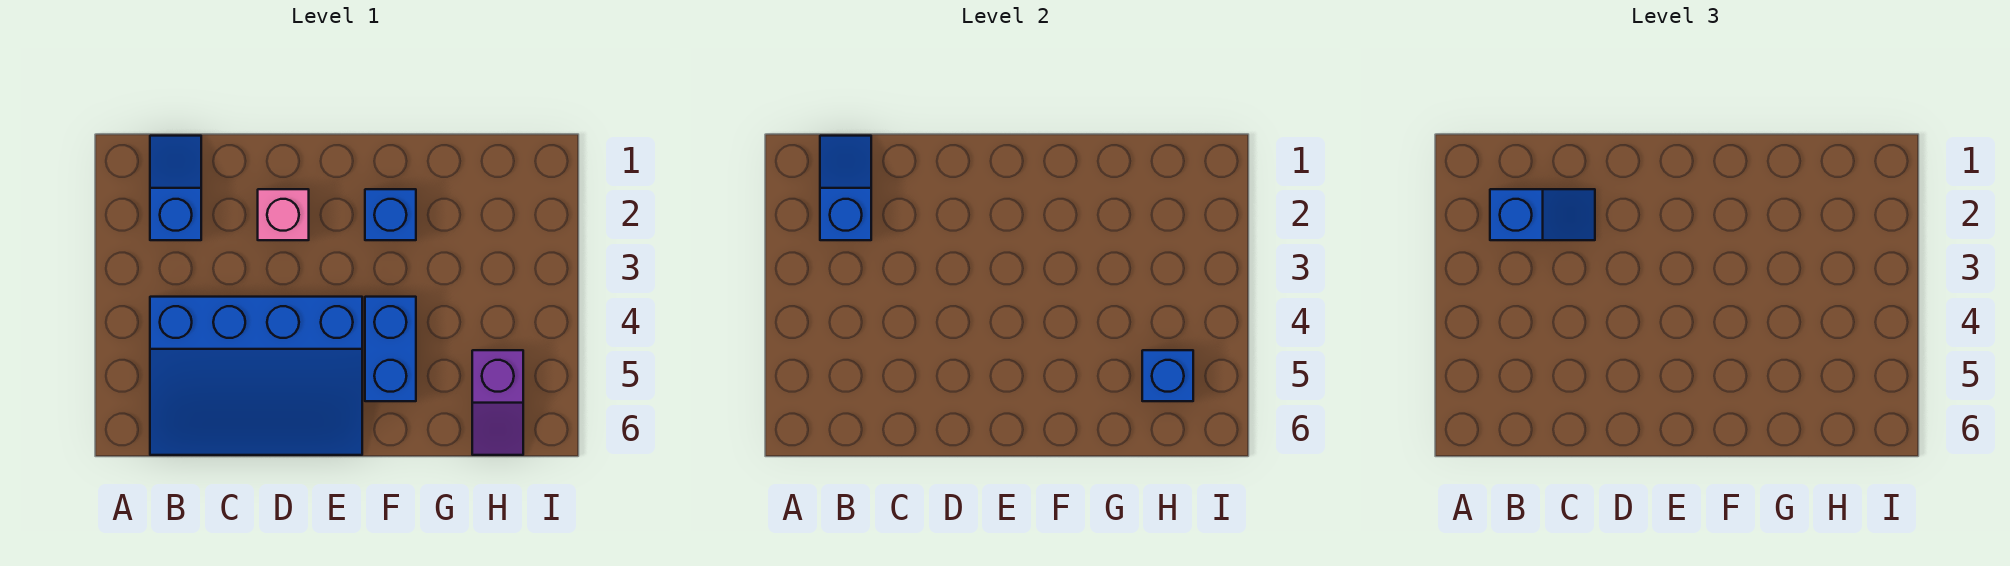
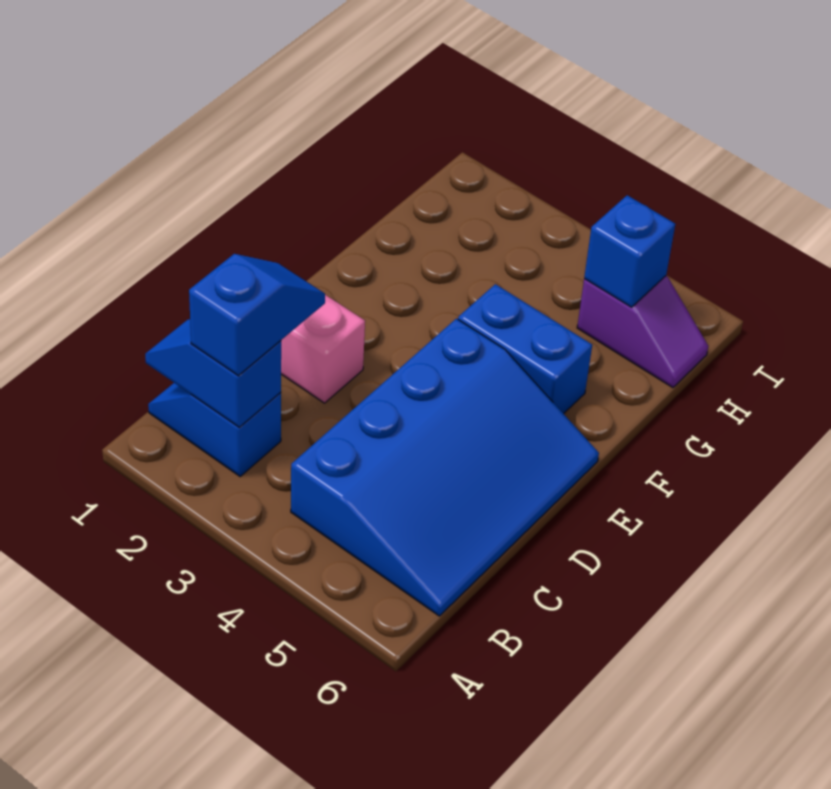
blue brick F2 level 1 -> none

